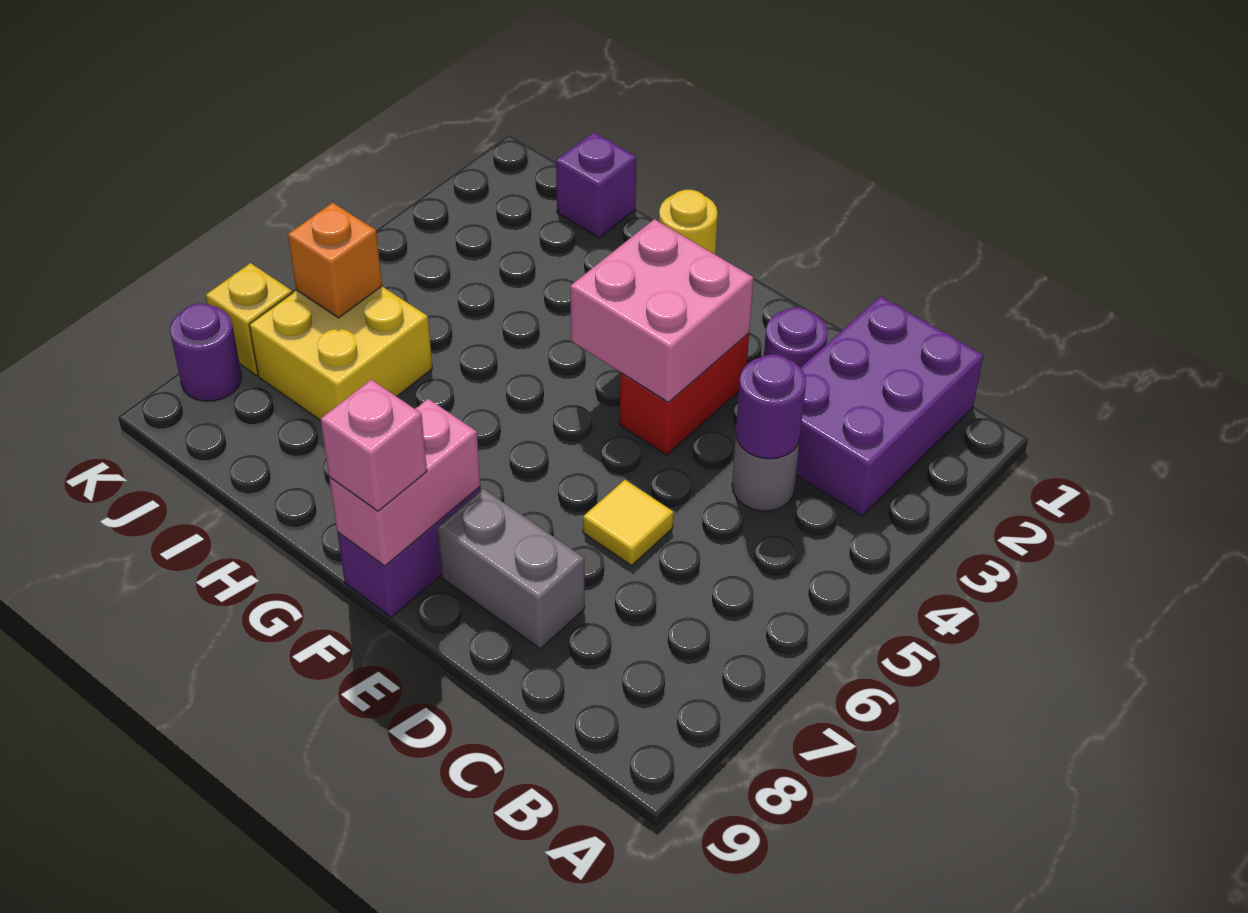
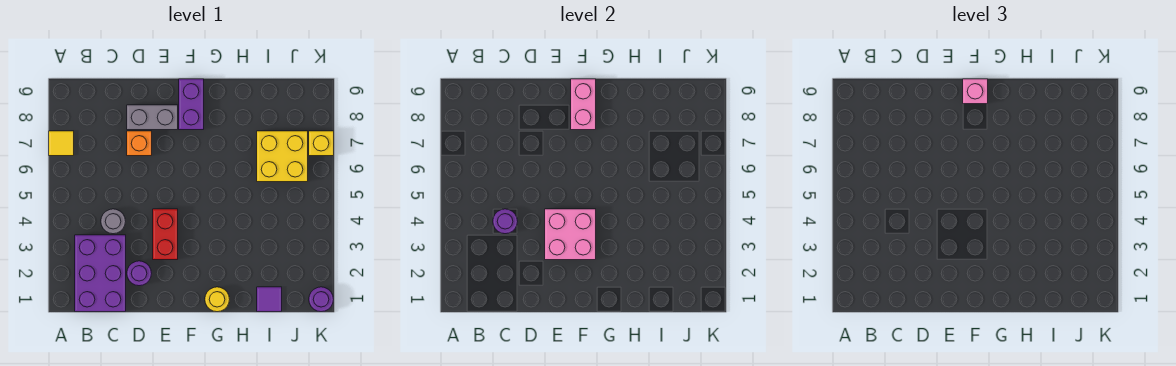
yellow tile D6 level 1 -> yellow tile A7 level 1
purple brick I1 level 1 -> purple tile I1 level 1
orange brick J6 level 2 -> orange brick D7 level 1
purple round brick K8 level 1 -> purple round brick K1 level 1

